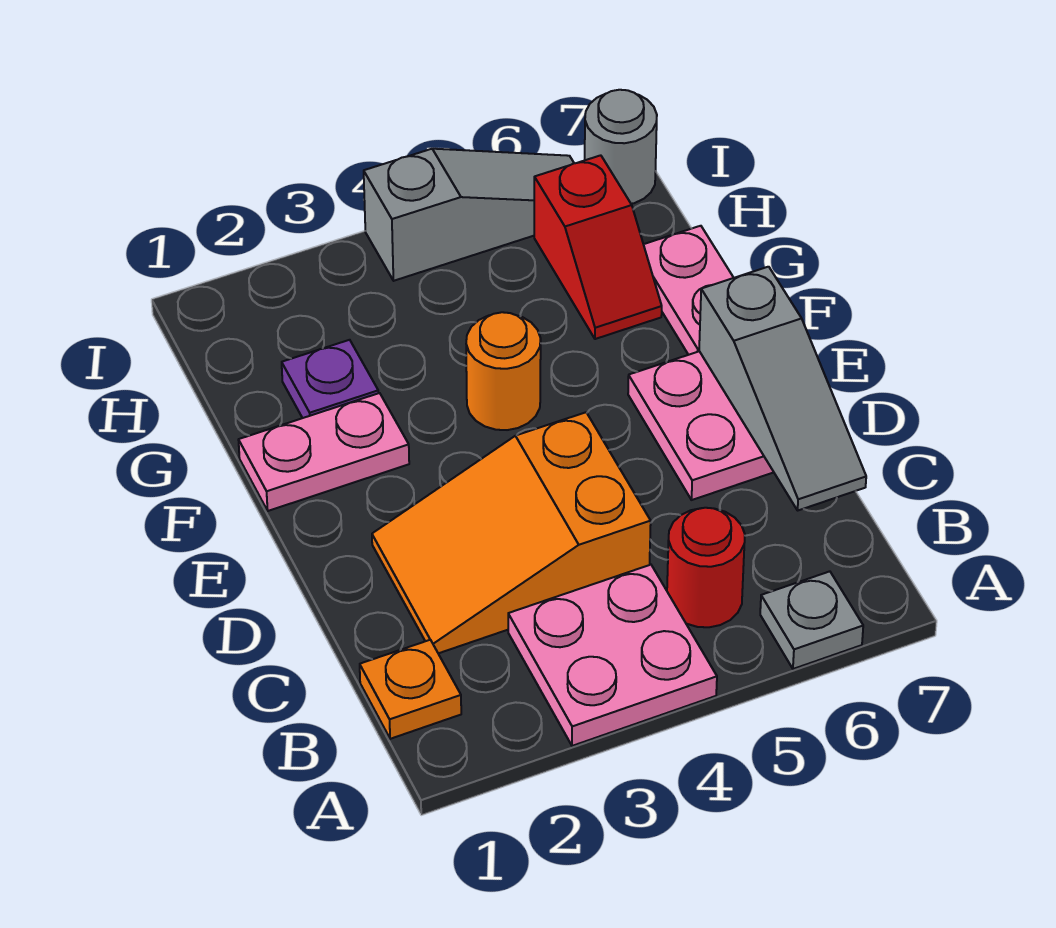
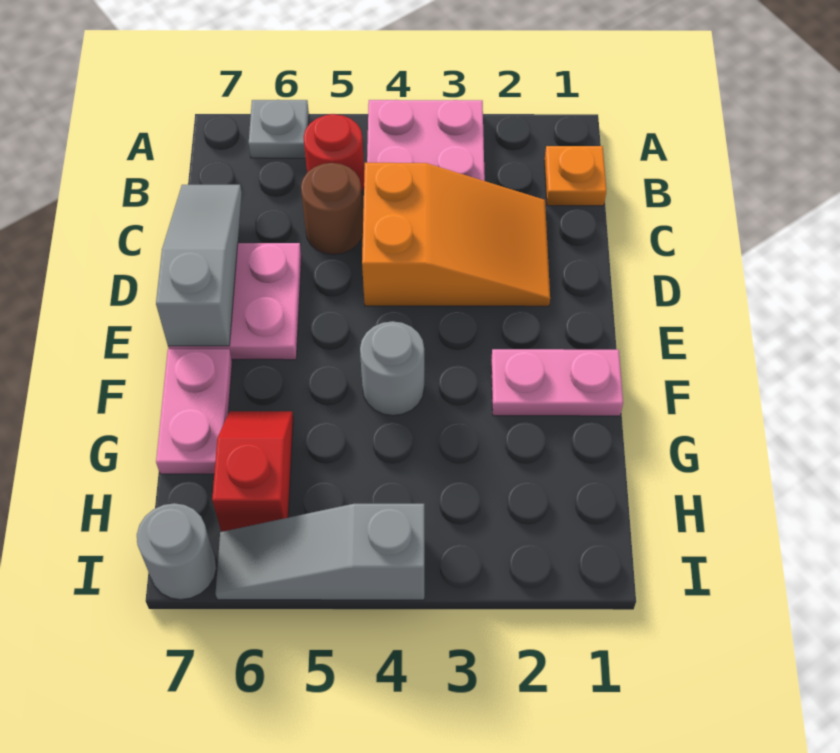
none -> brown round brick C5 level 1
orange round brick F4 level 1 -> grey round brick F4 level 1
purple plate G2 level 1 -> none

